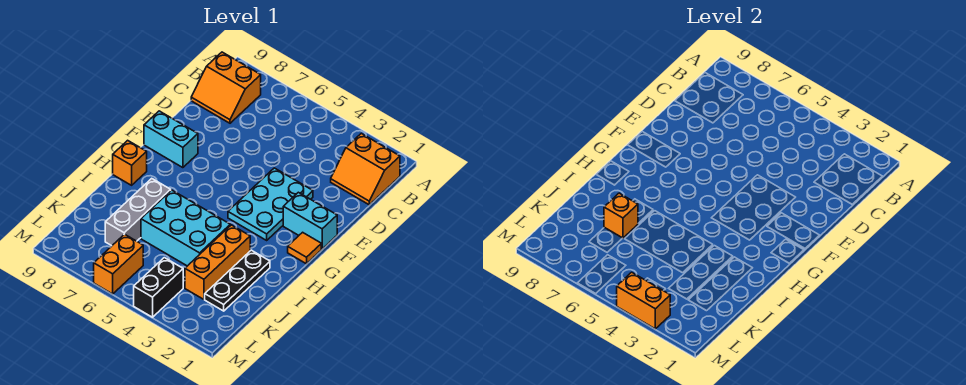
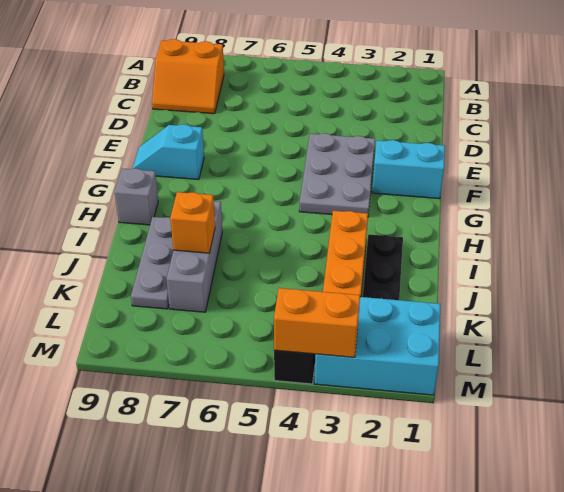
orange slope B1:C2 level 1 top B -> none
cyan plate E3:G4 level 1 -> grey plate E3:G4 level 1
cyan brick F8:F9 level 1 -> cyan slope F8:F9 level 1 top 8
orange tile G1 level 1 -> none
orange brick H9 level 1 -> grey brick H9 level 1
cyan brick I4:J6 level 1 -> cyan brick L1:M3 level 1
none -> grey plate I8:K8 level 1
orange brick L6:M6 level 1 -> none

